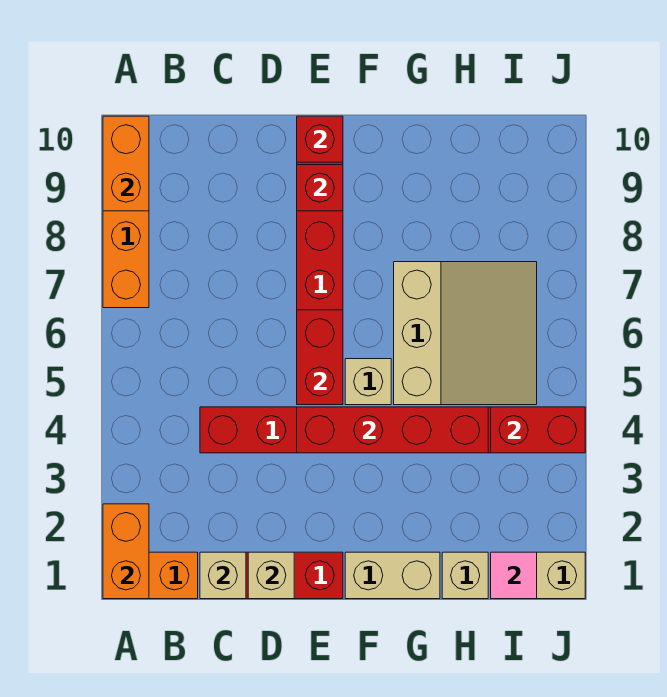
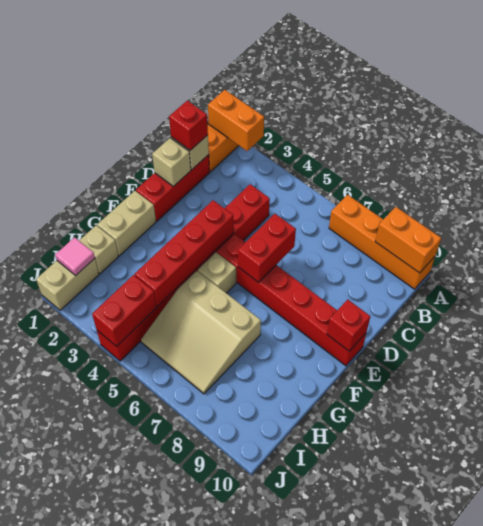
red brick E5:E6 level 2 -> red brick D6:E6 level 2
red brick E9 level 2 -> red brick C1 level 3

